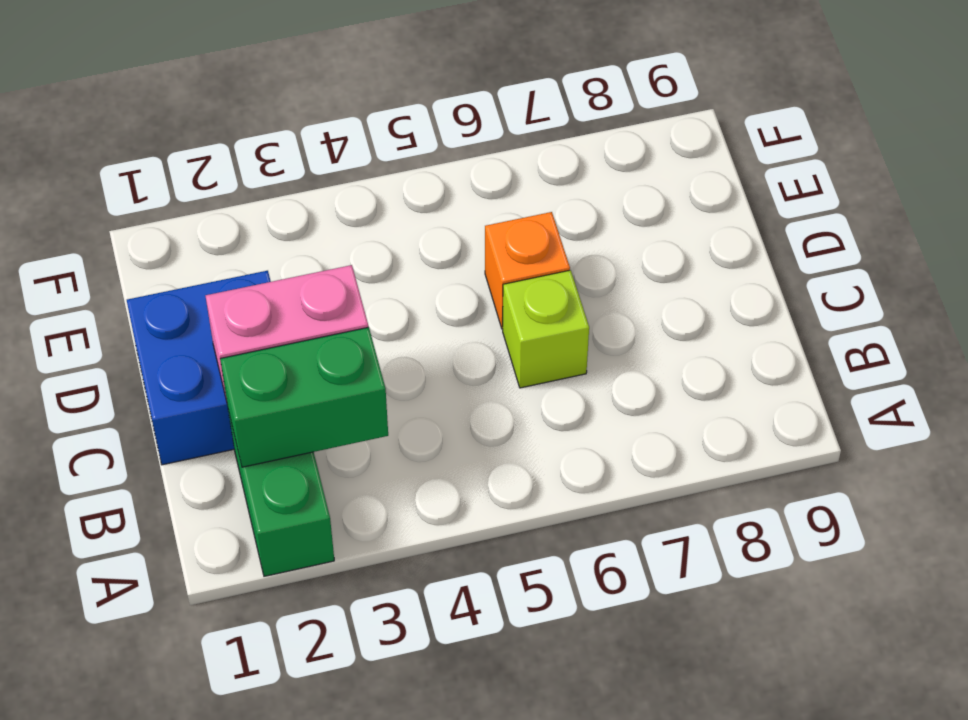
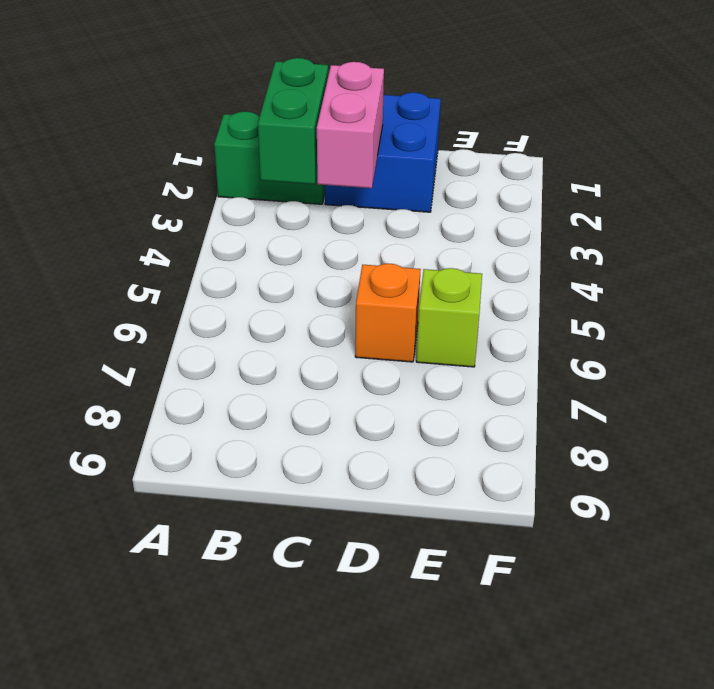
lime brick C6 level 1 -> lime brick E6 level 1

